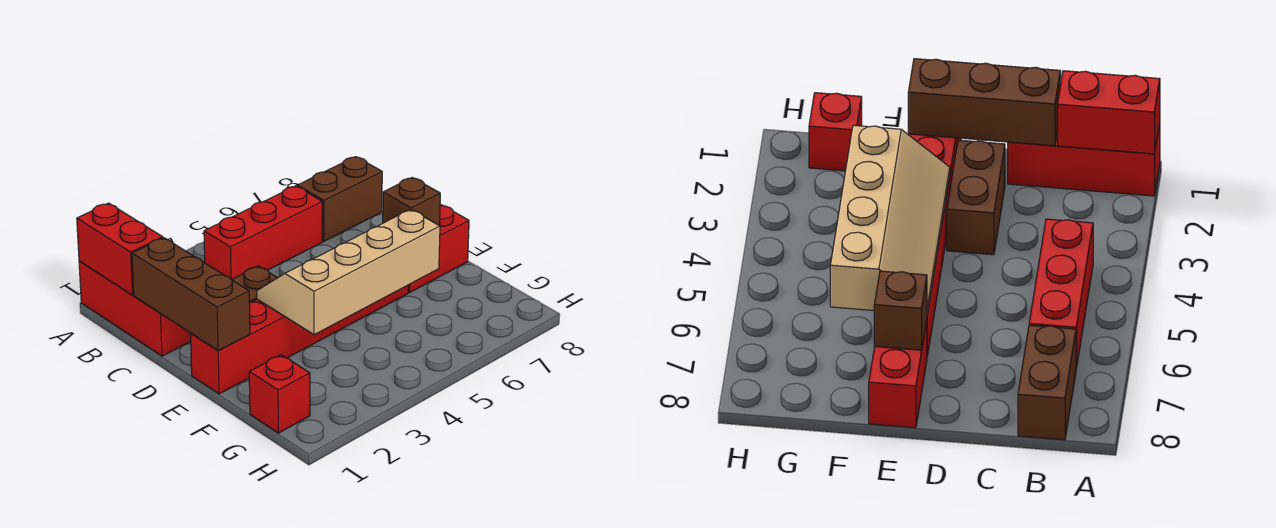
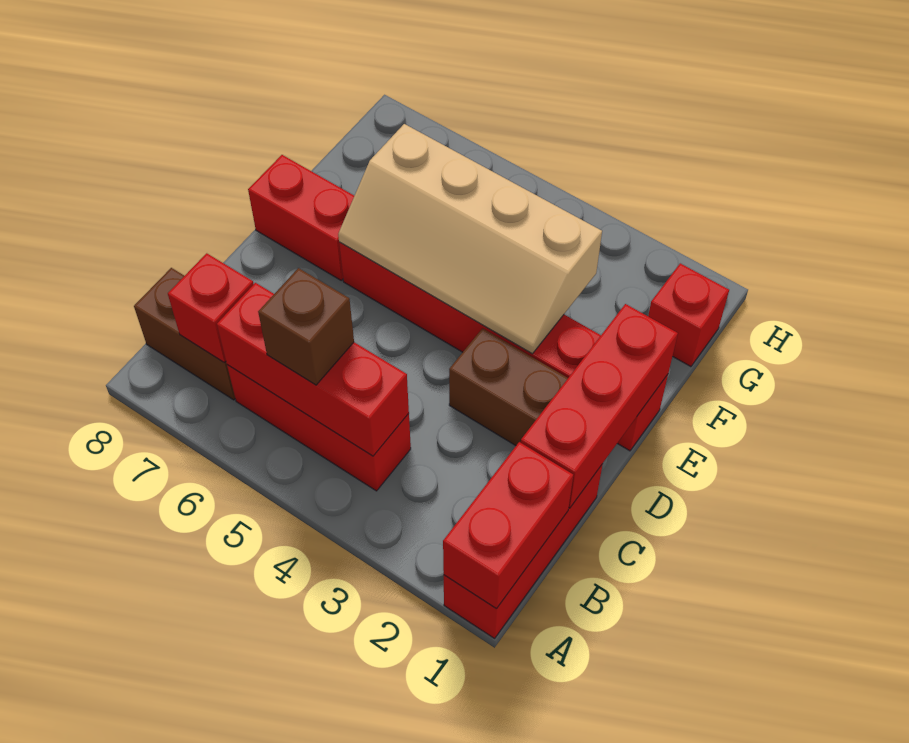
none -> red brick B4:B6 level 2
none -> red brick B7 level 2
brown brick C1:E1 level 2 -> red brick C1:E1 level 2
brown brick E7 level 2 -> brown brick B5 level 3

